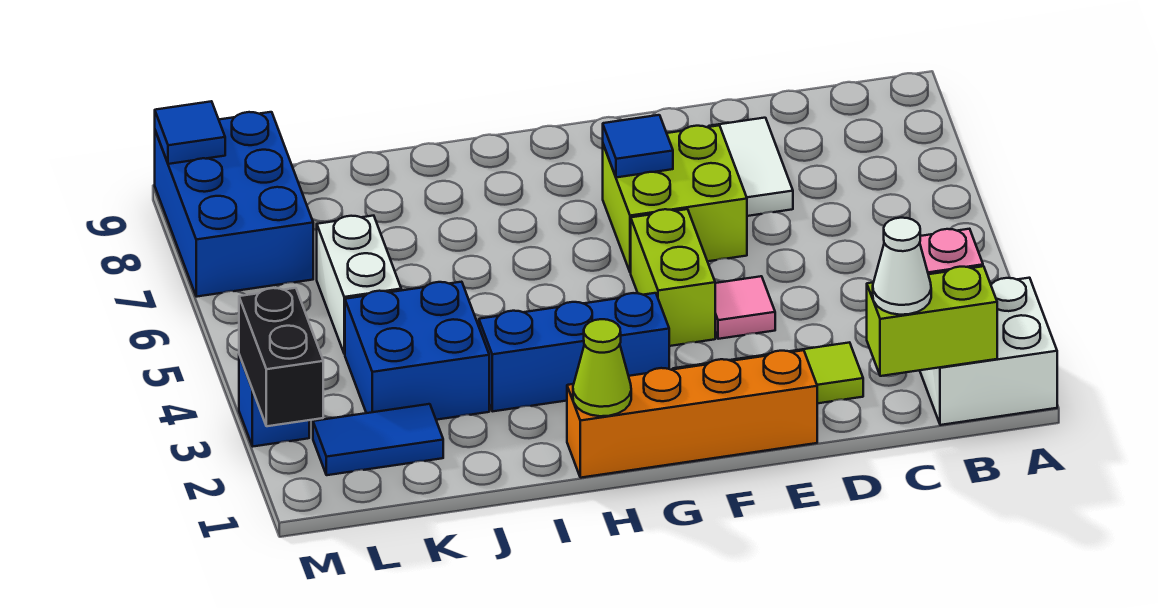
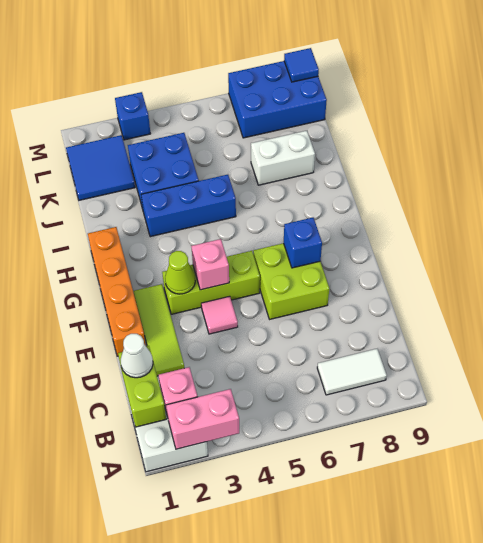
none -> pink brick A2:A3 level 2
white tile D7:D8 level 1 -> white tile B7:B8 level 1
lime brick F4:F5 level 1 -> lime brick F3:F5 level 1
none -> pink brick F4 level 2
blue tile F7 level 2 -> blue brick F7 level 2
blue brick G3:I3 level 1 -> blue brick I3:I5 level 1
lime cone H1 level 2 -> lime cone F3 level 2
blue tile K2:L2 level 1 -> blue tile K1:L2 level 1
white brick K5:K6 level 1 -> white brick J7:J8 level 1
black brick M2:M3 level 2 -> none

